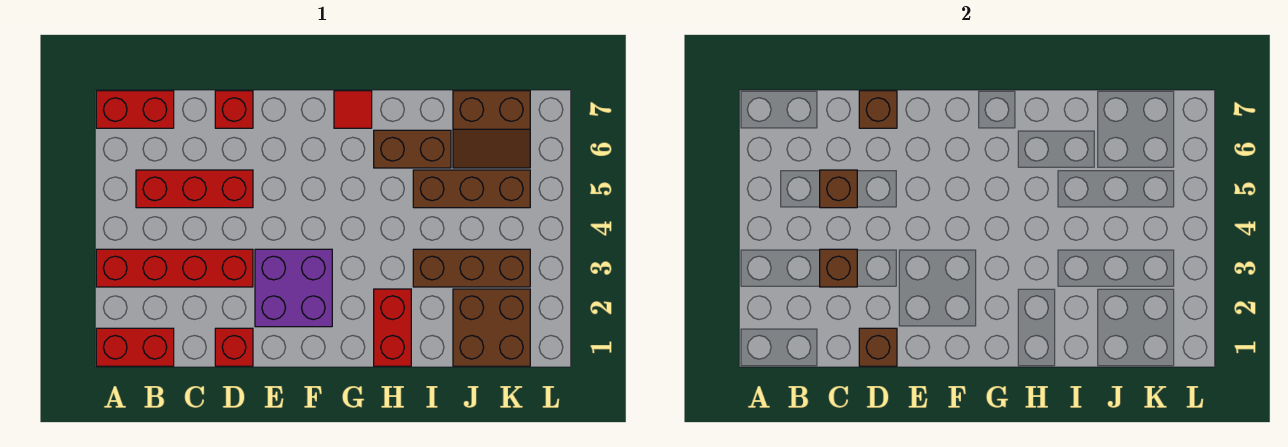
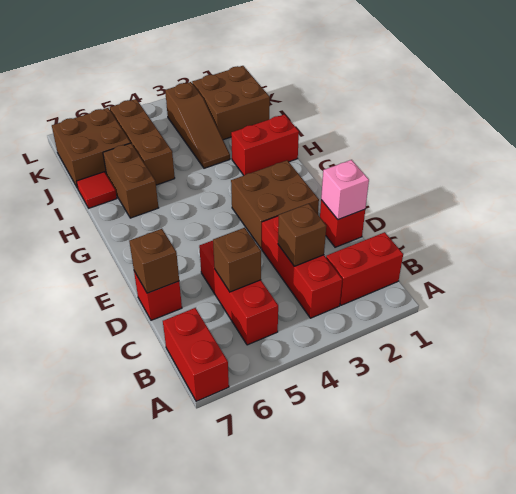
red brick A1:B1 level 1 -> red brick B1:B2 level 1
red brick A3:D3 level 1 -> red brick B3:D3 level 1
brown brick D1 level 2 -> pink brick D1 level 2
purple brick E2:F3 level 1 -> brown brick E2:F3 level 1
red tile G7 level 1 -> red tile I7 level 1
brown brick I3:K3 level 1 -> brown slope I3:K3 level 1 top K
brown slope J6:K7 level 1 top 7 -> brown brick J6:K7 level 1

